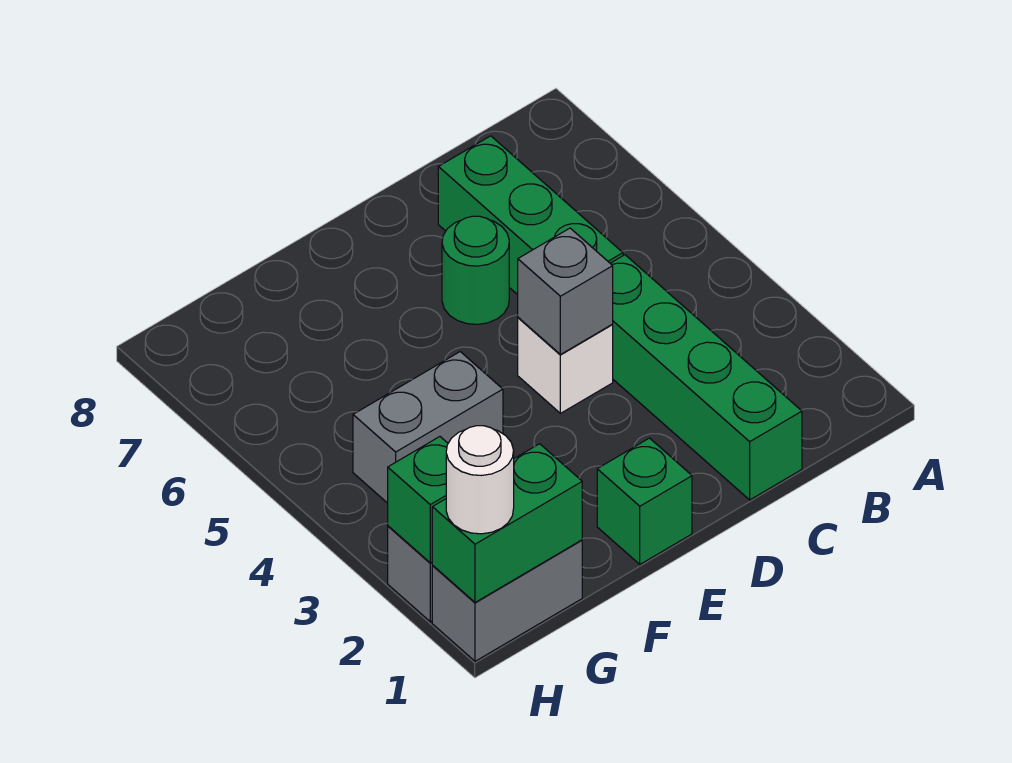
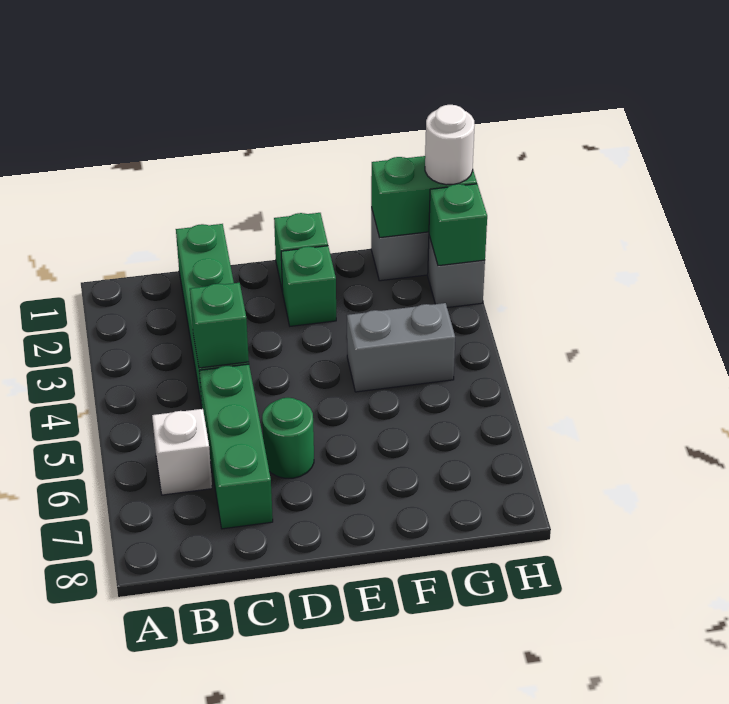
none -> green brick C4 level 2
white brick D4 level 1 -> white brick B6 level 1
grey brick D4 level 2 -> none
none -> green brick E2 level 1

